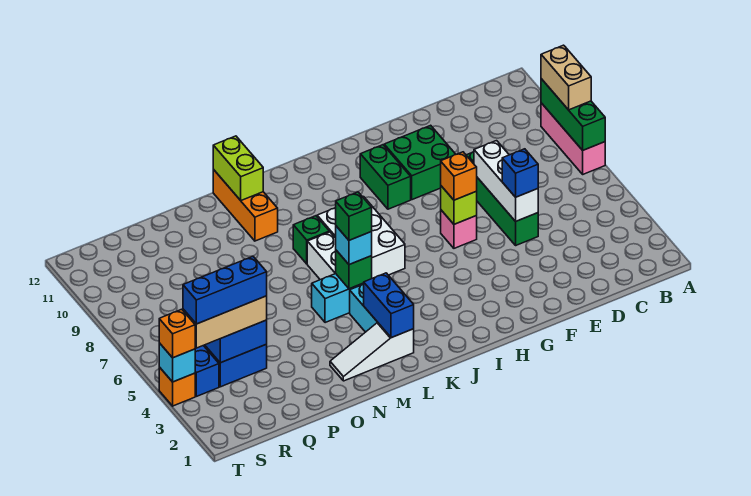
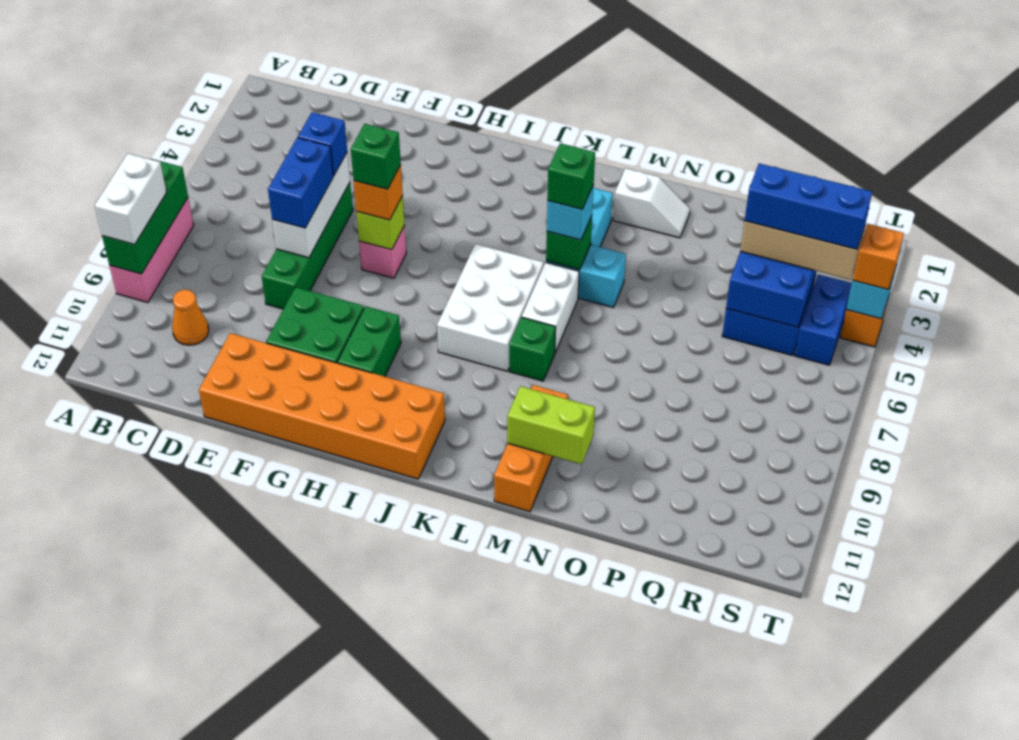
tan brick A8:A9 level 3 -> white brick A8:A9 level 3
none -> orange cone C10 level 1
none -> orange brick E11:J12 level 1
none -> green brick G6 level 4
white slope L2:N2 level 1 top L -> white slope M2:N2 level 1 top M
blue brick L2:L3 level 2 -> blue brick E6:E7 level 3
lime brick M11:M12 level 2 -> lime brick M11:N11 level 2

